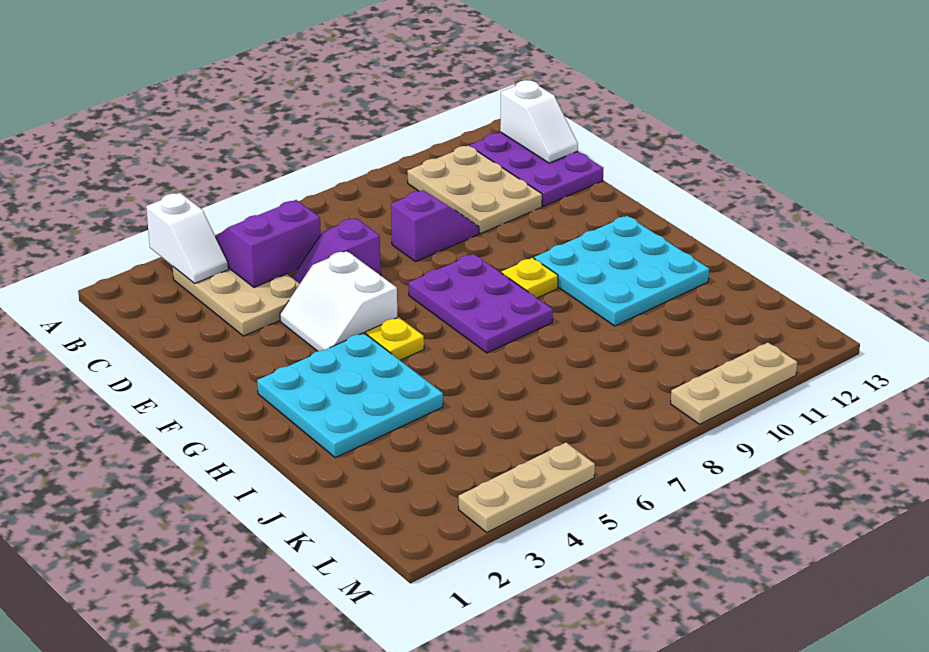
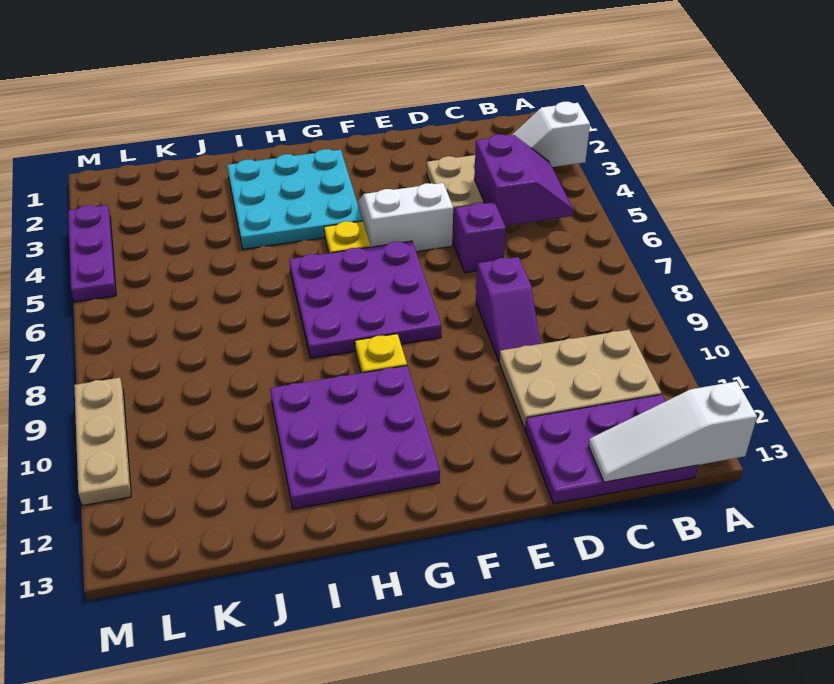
white slope B13:C13 level 2 top B -> white slope A13:C13 level 2 top A
purple plate F7:H8 level 1 -> purple plate F6:H8 level 1
cyan plate G10:I12 level 1 -> purple plate G10:I12 level 1
tan plate M3:M5 level 1 -> purple plate M3:M5 level 1

